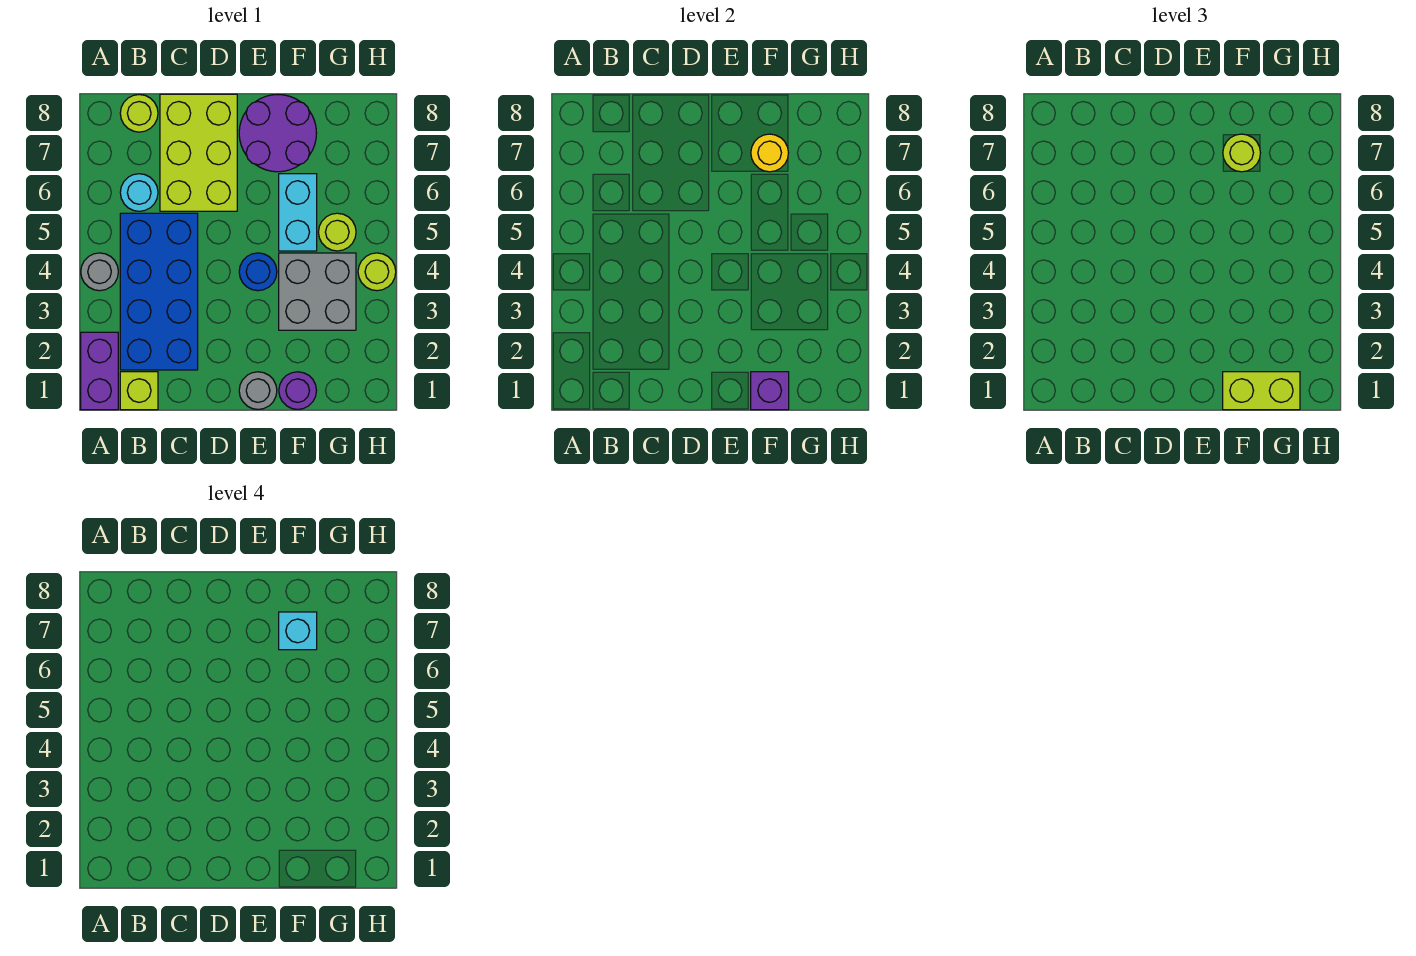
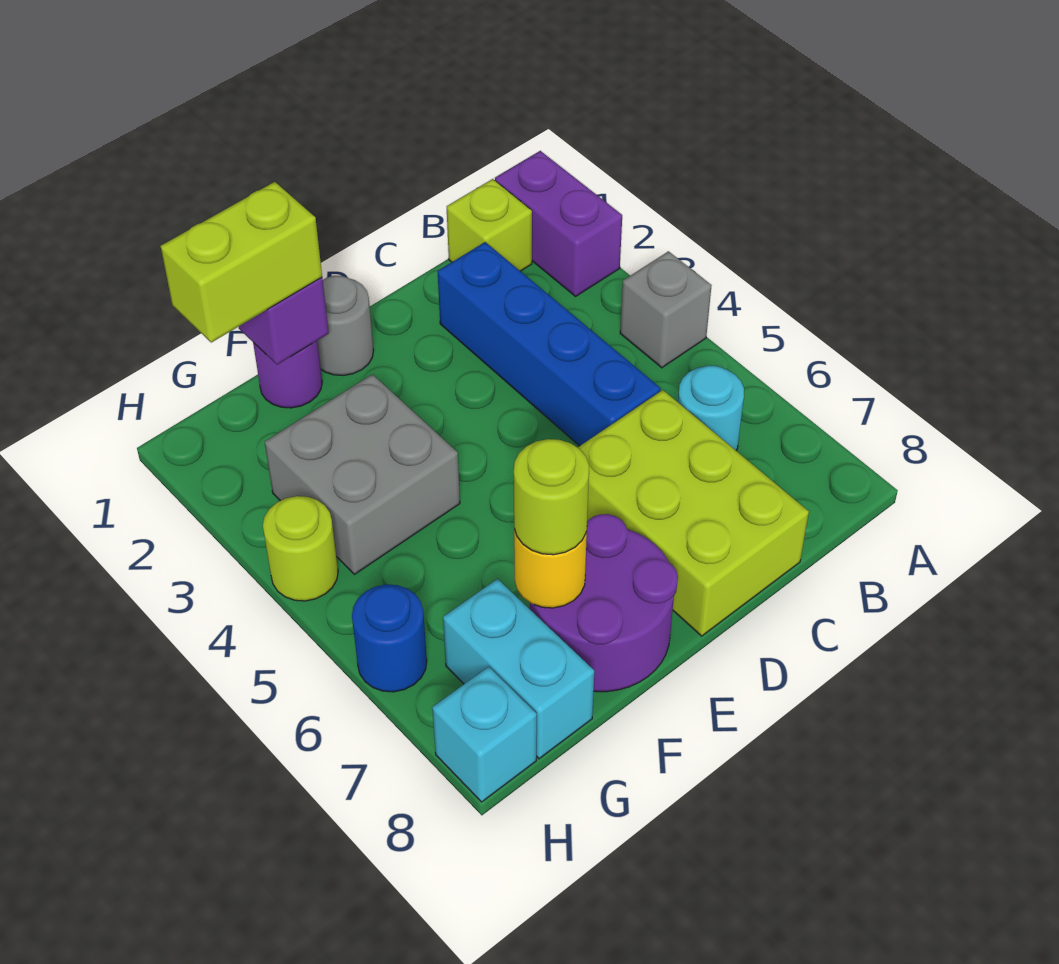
grey round brick A4 level 1 -> grey brick A4 level 1
blue brick B2:C5 level 1 -> blue brick C2:C5 level 1
lime round brick B8 level 1 -> none
blue round brick E4 level 1 -> blue round brick H6 level 1
cyan brick F5:F6 level 1 -> cyan brick G7:G8 level 1
cyan brick F7 level 4 -> cyan brick H8 level 1
lime round brick G5 level 1 -> none

